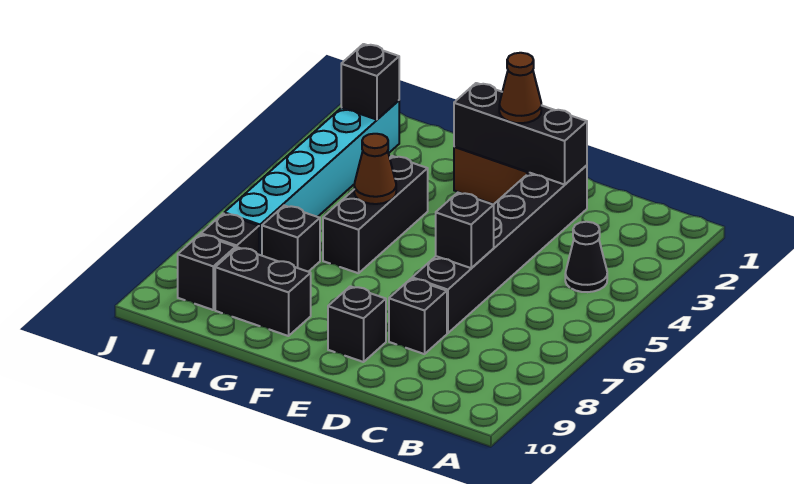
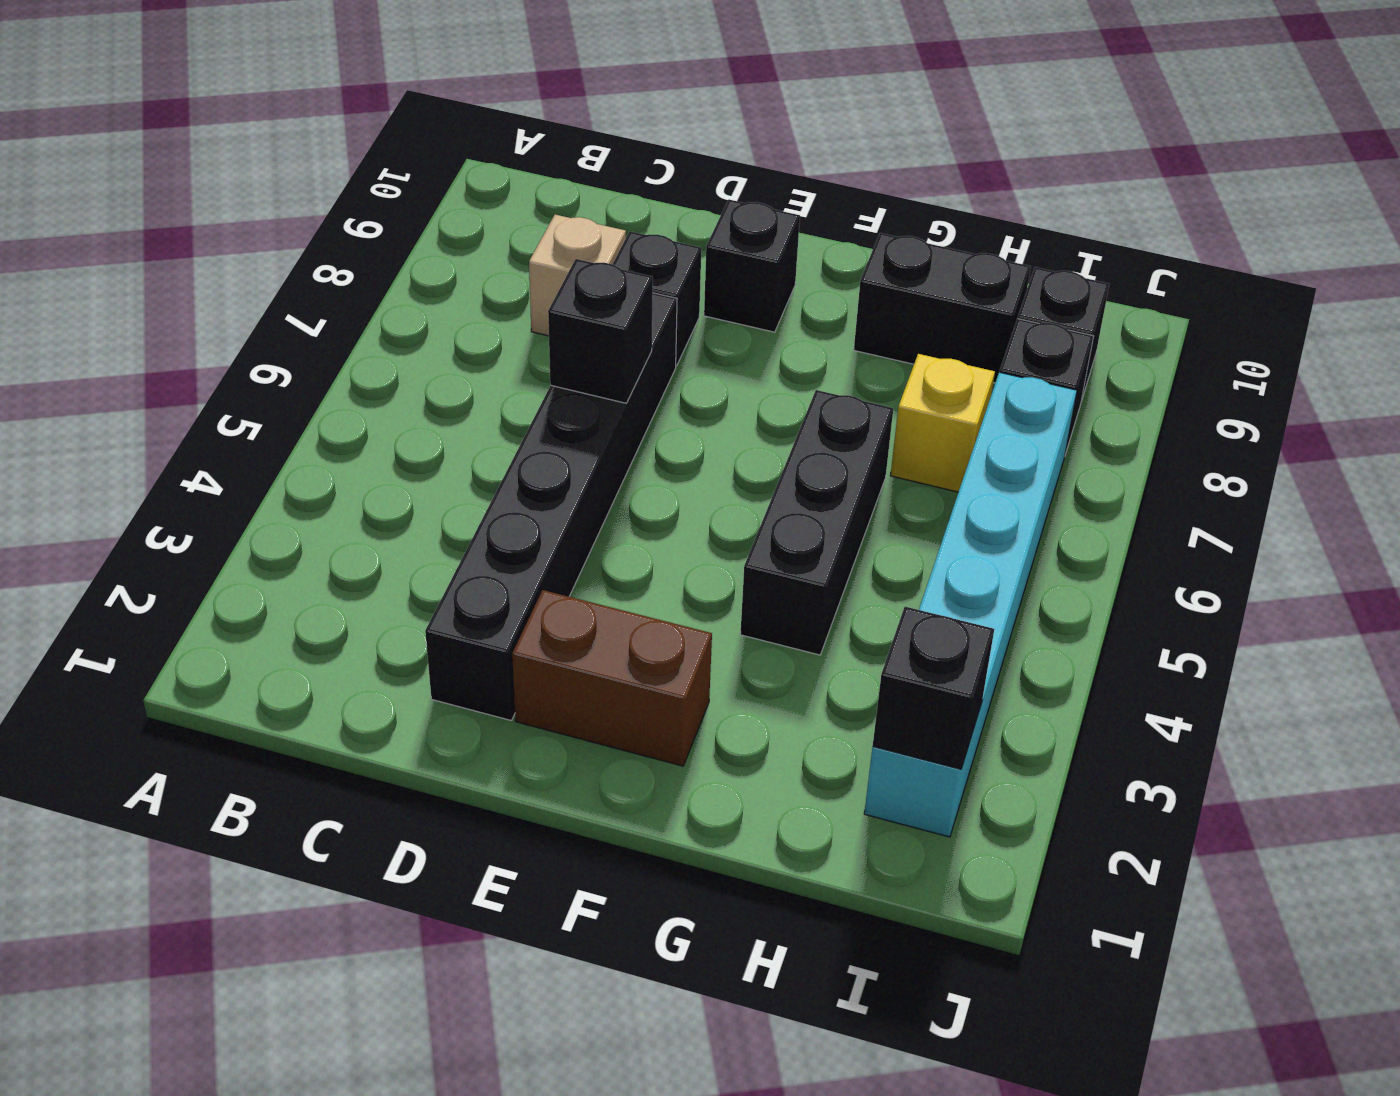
black cone B4 level 1 -> none
none -> tan brick C8 level 1
black brick D2:F2 level 2 -> none
brown cone E2 level 3 -> none
brown cone G5 level 2 -> none
black brick H7 level 1 -> yellow brick H7 level 1

